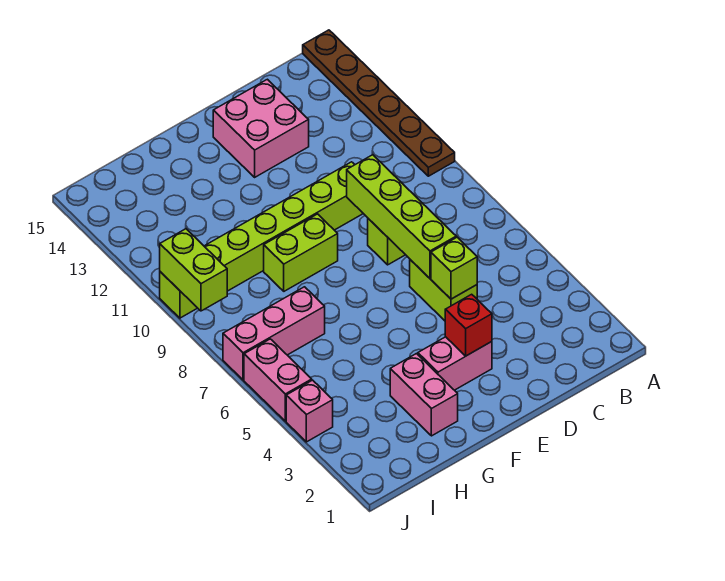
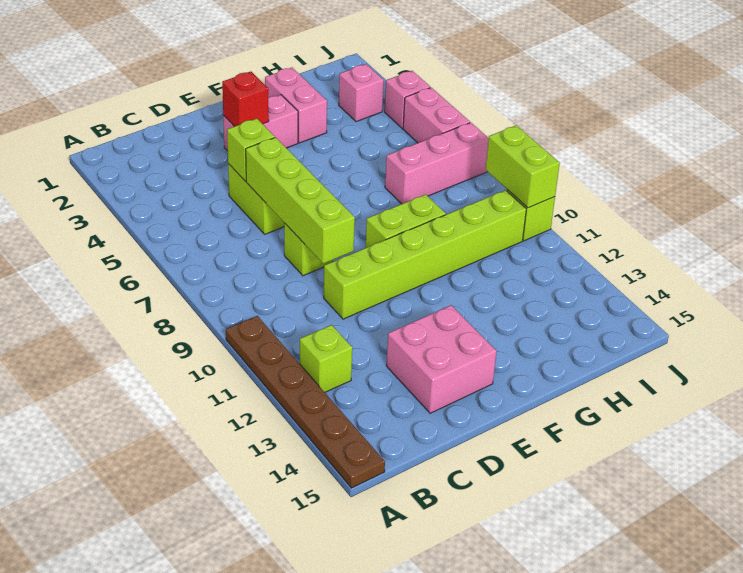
none -> lime brick B12 level 1
none -> pink brick I3 level 1

